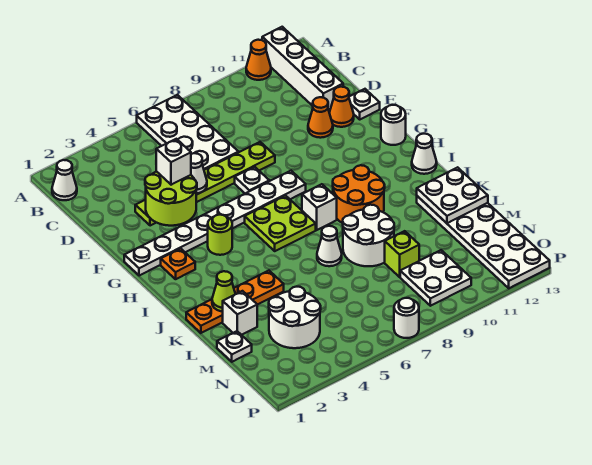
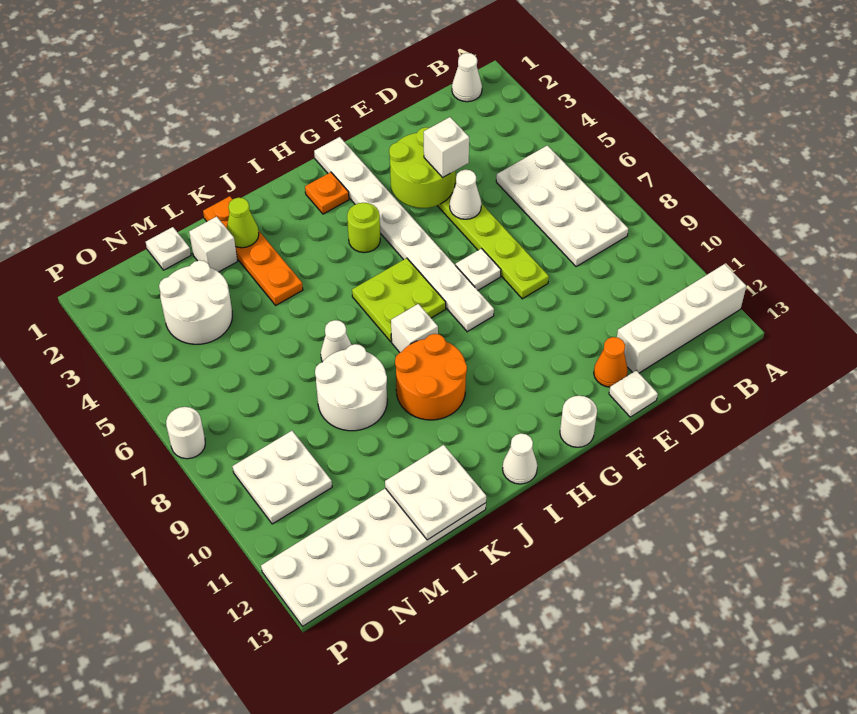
white plate A6:D7 level 1 -> white plate B5:C8 level 1
orange cone A11 level 1 -> none
orange cone E11 level 1 -> none
lime brick M9 level 1 -> none

